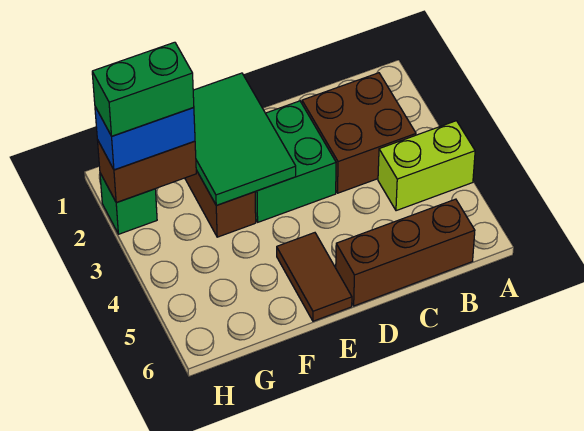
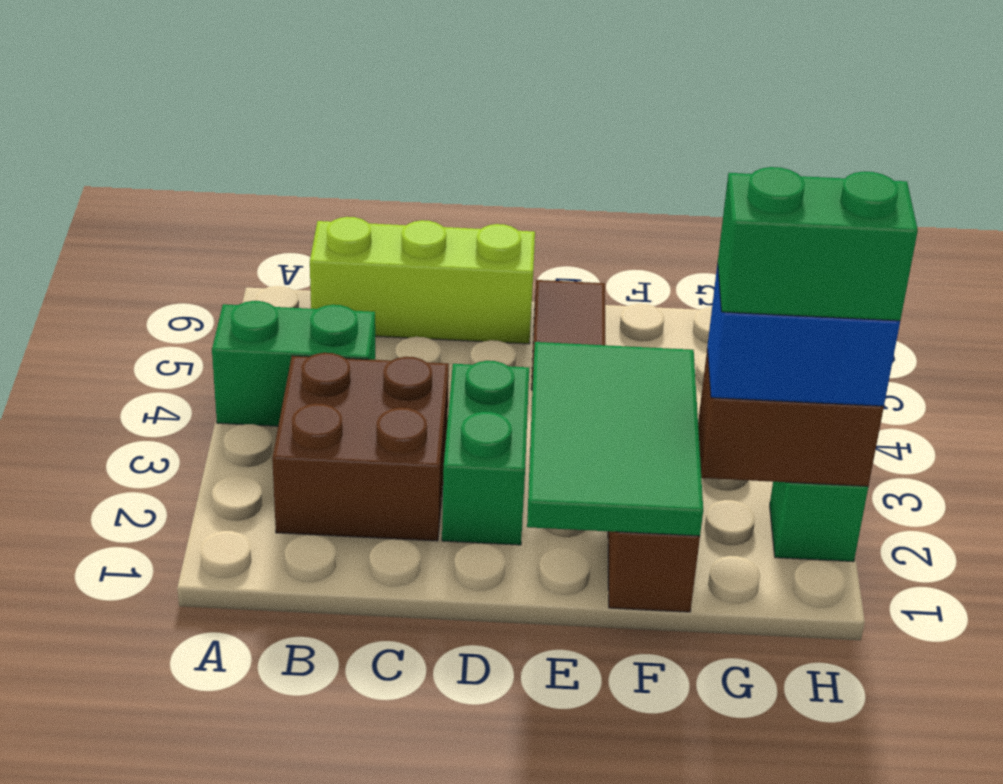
lime brick A4:B4 level 1 -> green brick A4:B4 level 1
brown brick B6:D6 level 1 -> lime brick B6:D6 level 1
green brick D2:E3 level 1 -> green brick D2:D3 level 1

